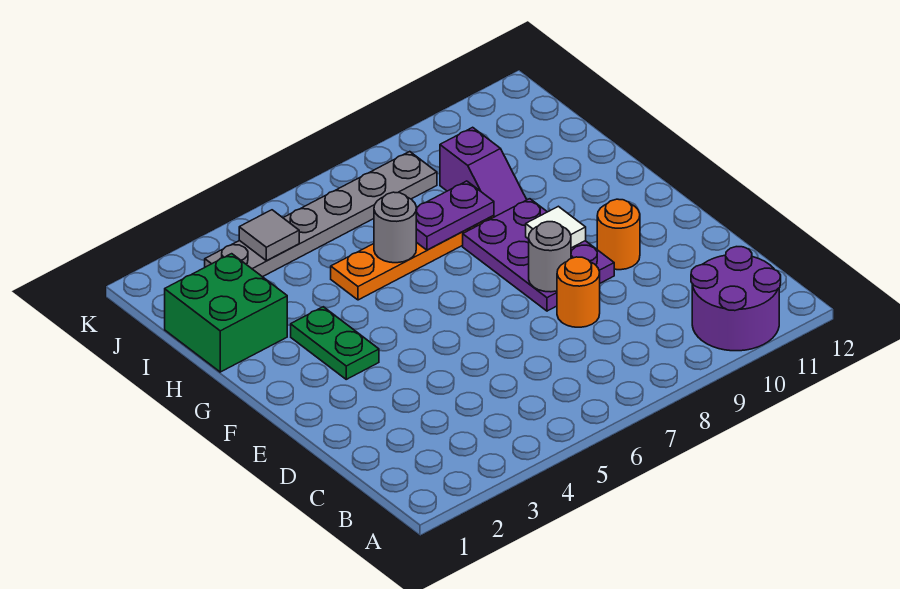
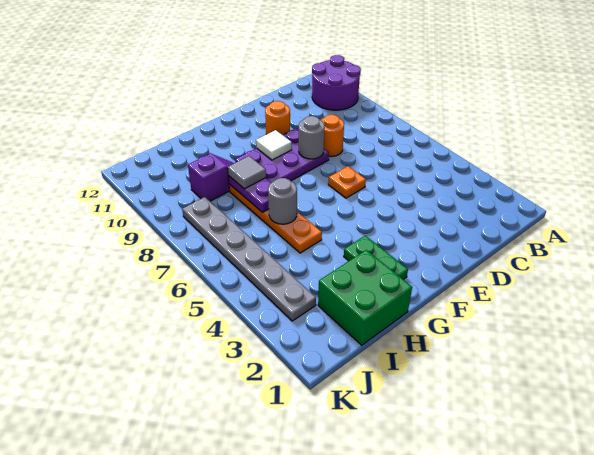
none -> orange plate E6 level 1
green plate F3:G3 level 1 -> green plate G2:G3 level 1
grey tile J4 level 2 -> grey tile H8 level 3

